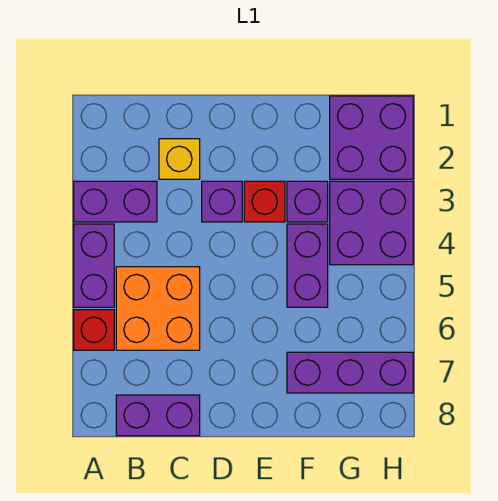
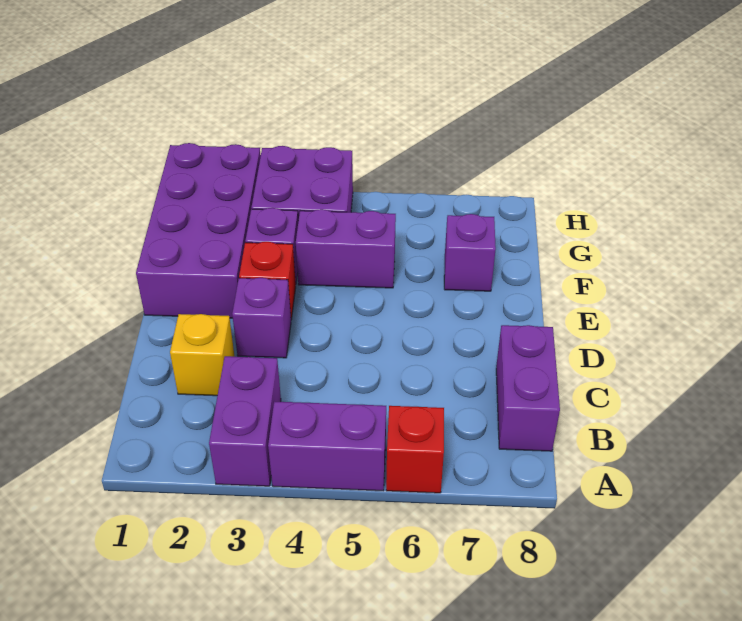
orange brick B5:C6 level 1 -> none
purple brick F7:H7 level 1 -> purple brick F7 level 1
purple brick G1:H2 level 1 -> purple brick E1:H2 level 1

